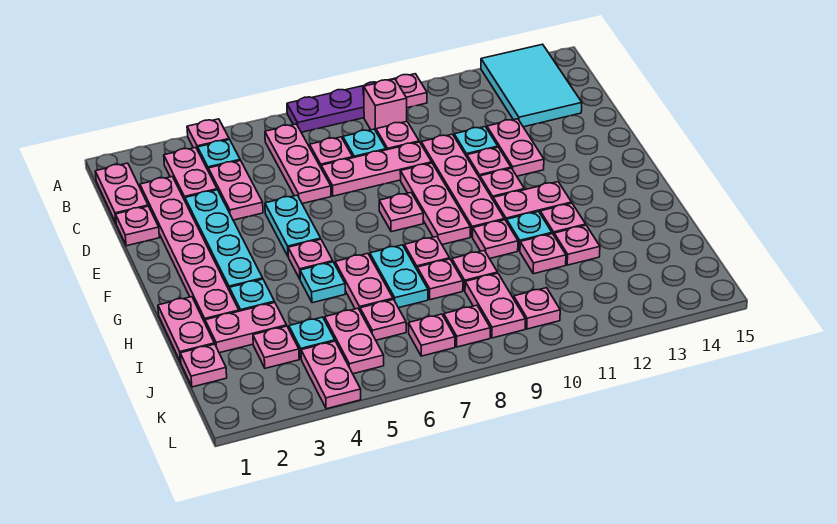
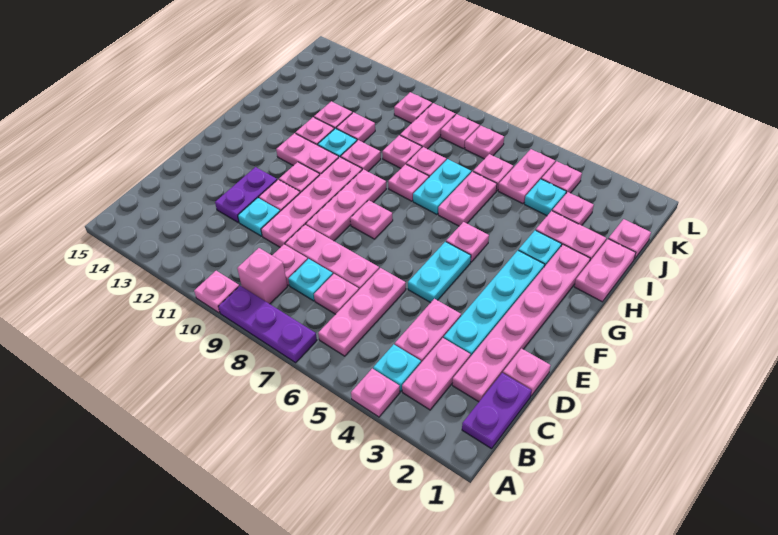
cyan tile A13:C14 level 1 -> none
pink plate B1:C1 level 1 -> purple plate B1:C1 level 1
pink plate D12:E12 level 1 -> purple plate D12:E12 level 1
cyan plate H5 level 1 -> none
pink plate K4:L4 level 1 -> pink plate K4 level 1

